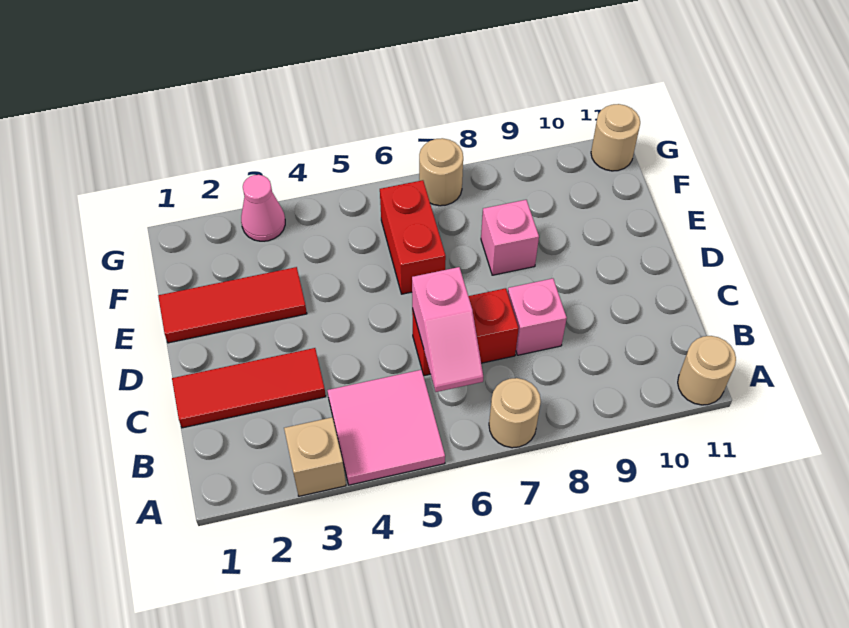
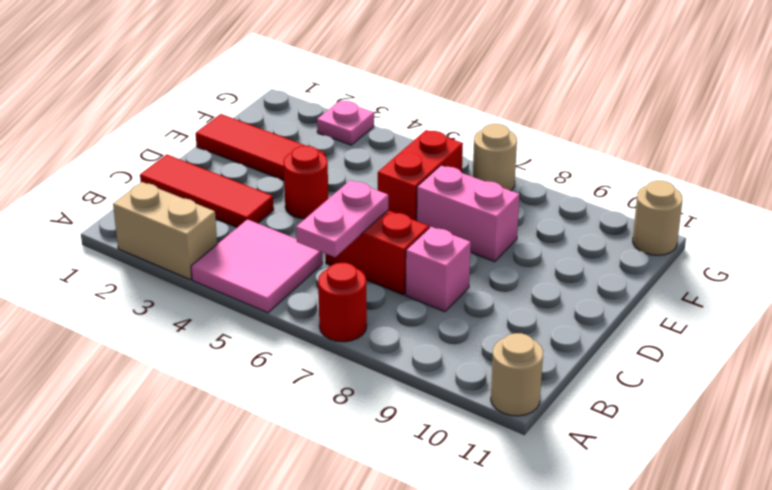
tan brick A3 level 1 -> tan brick A2:A3 level 1
tan round brick A7 level 1 -> red round brick A7 level 1
pink slope B6:C6 level 2 top C -> pink plate B6:C6 level 2
none -> red round brick D4 level 1
pink brick E8 level 1 -> pink brick E7:E8 level 1
pink cone G3 level 1 -> pink plate G3 level 1

